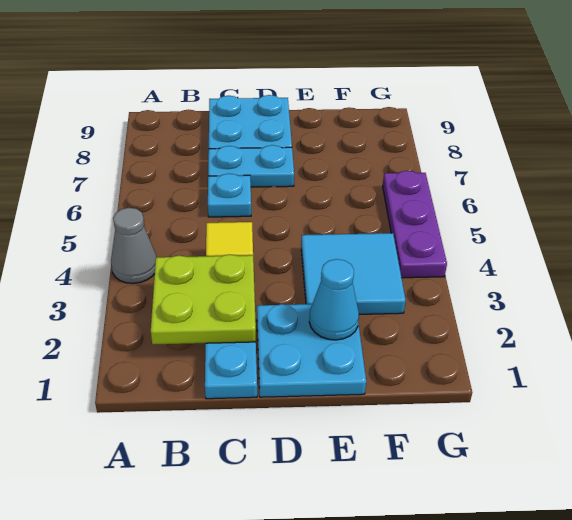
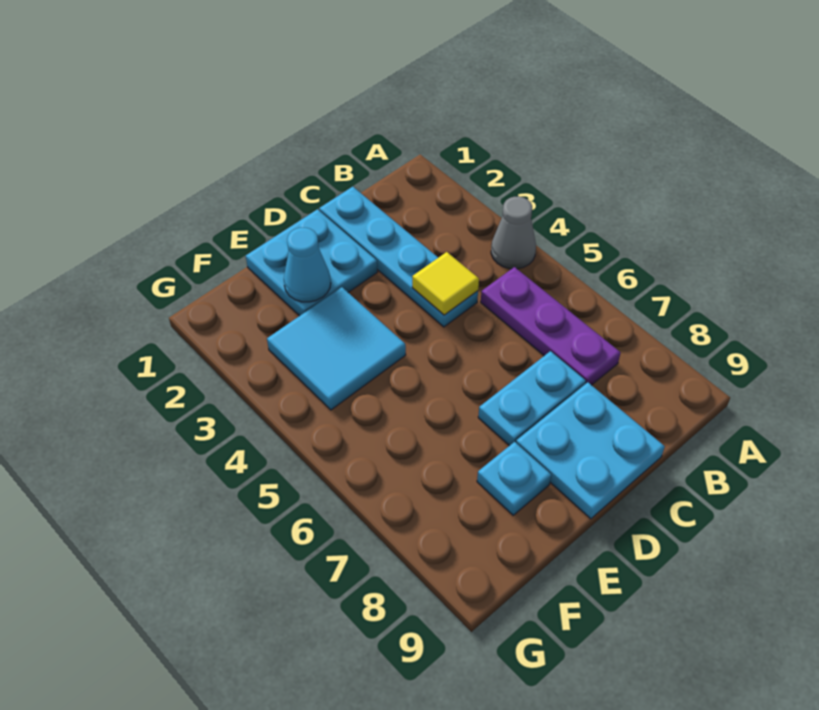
lime plate B2:C3 level 2 -> none
cyan plate C6 level 1 -> cyan plate E8 level 1
purple plate G4:G6 level 1 -> purple plate B5:B7 level 1

